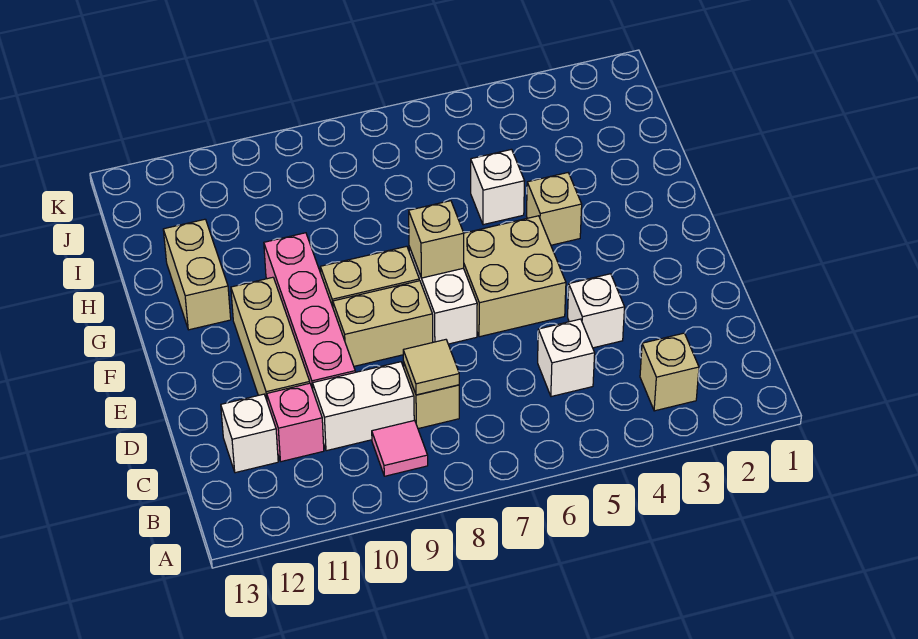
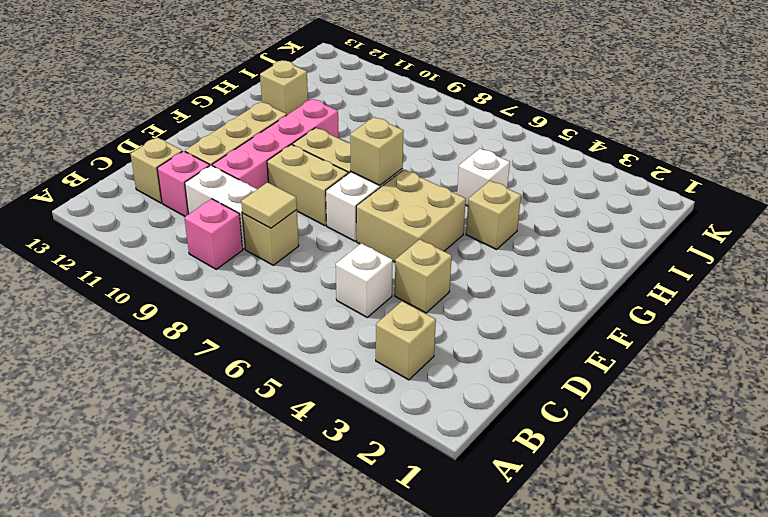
pink tile B9 level 1 -> pink brick B9 level 1
white brick C12 level 1 -> tan brick C12 level 1
white brick D4 level 1 -> tan brick D4 level 1
tan brick G12:H12 level 1 -> tan brick H12 level 1

